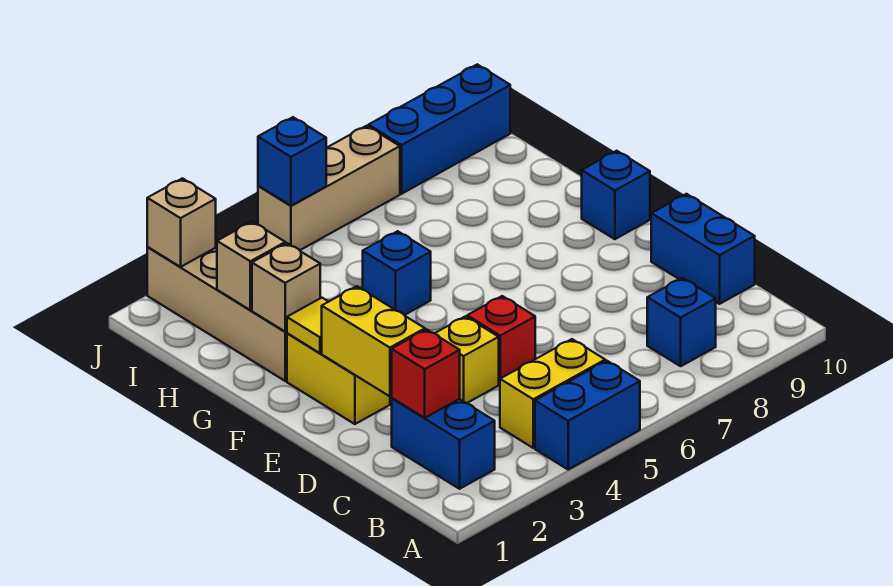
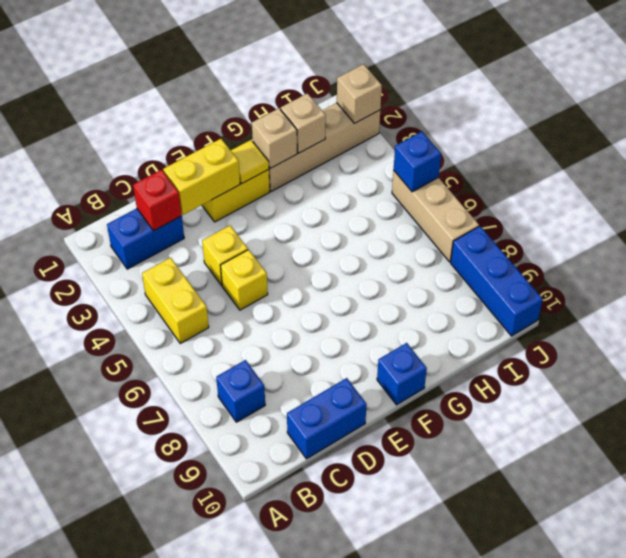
blue brick A4:A5 level 1 -> none
red brick D5 level 1 -> yellow brick D5 level 1
blue brick G5 level 1 -> none

